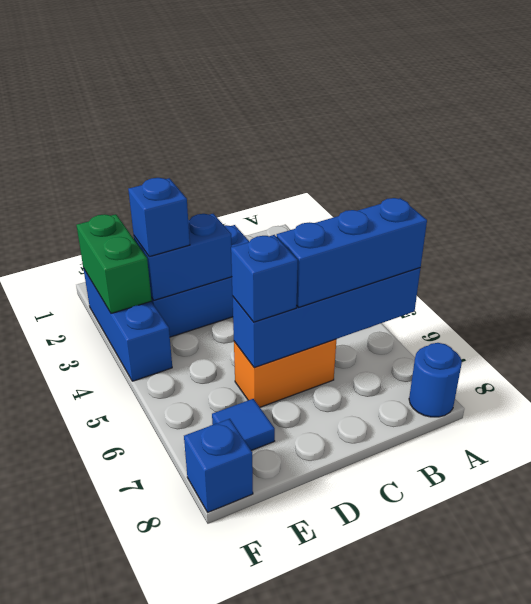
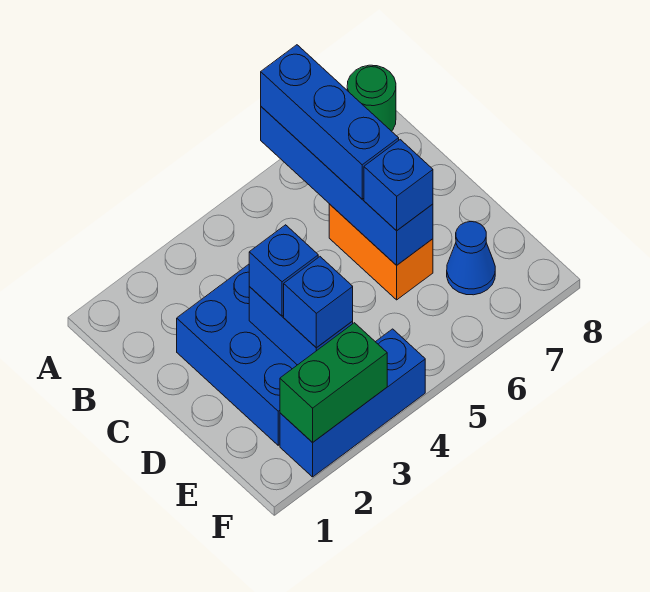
blue round brick A8 level 1 -> green round brick A8 level 1
blue tile E7 level 1 -> blue cone E7 level 1
blue brick F8 level 1 -> blue brick D3 level 3

